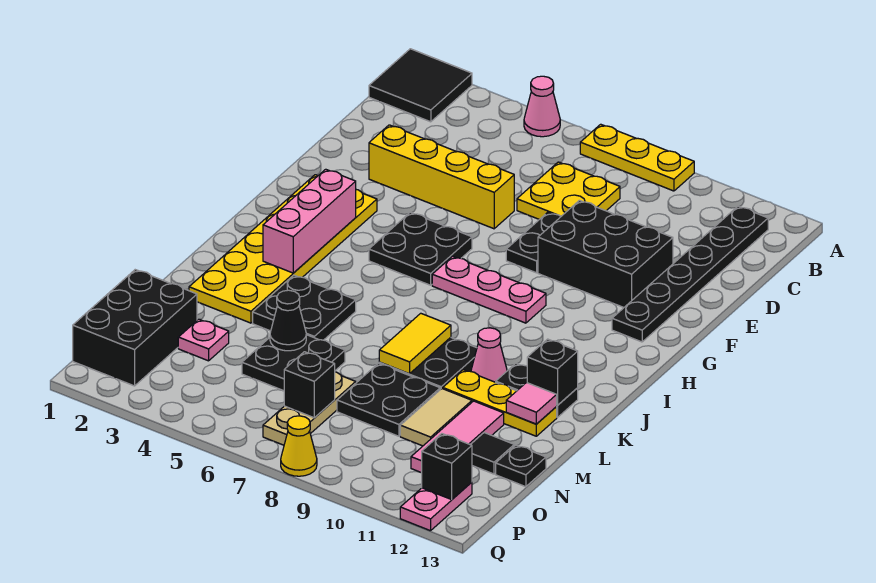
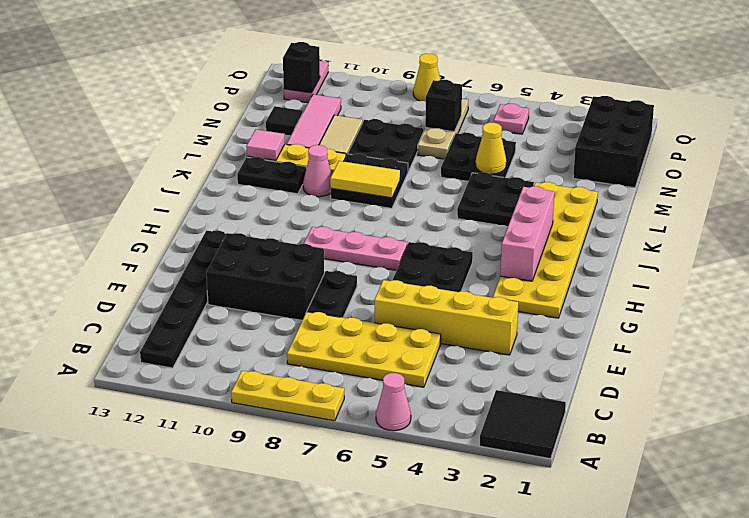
yellow plate C7:D8 level 1 -> yellow plate C5:D8 level 1
yellow tile K8:L8 level 2 -> yellow tile K8:K9 level 2
black brick K12 level 2 -> none
black cone M5 level 2 -> yellow cone M5 level 2
pink plate N3 level 1 -> pink plate P5 level 1
black plate N13 level 1 -> none

